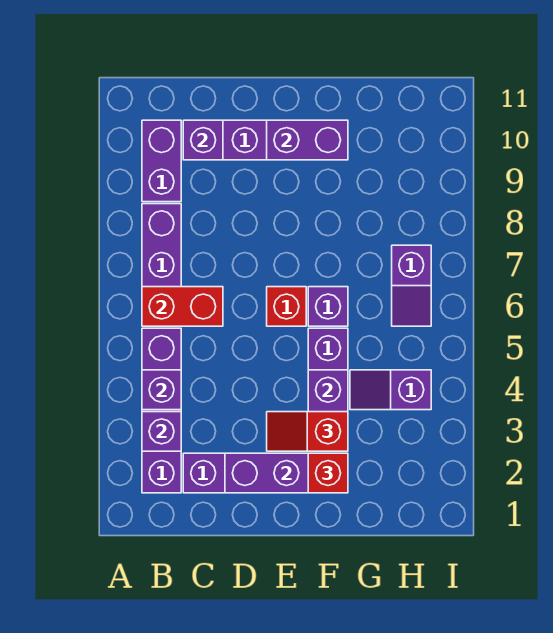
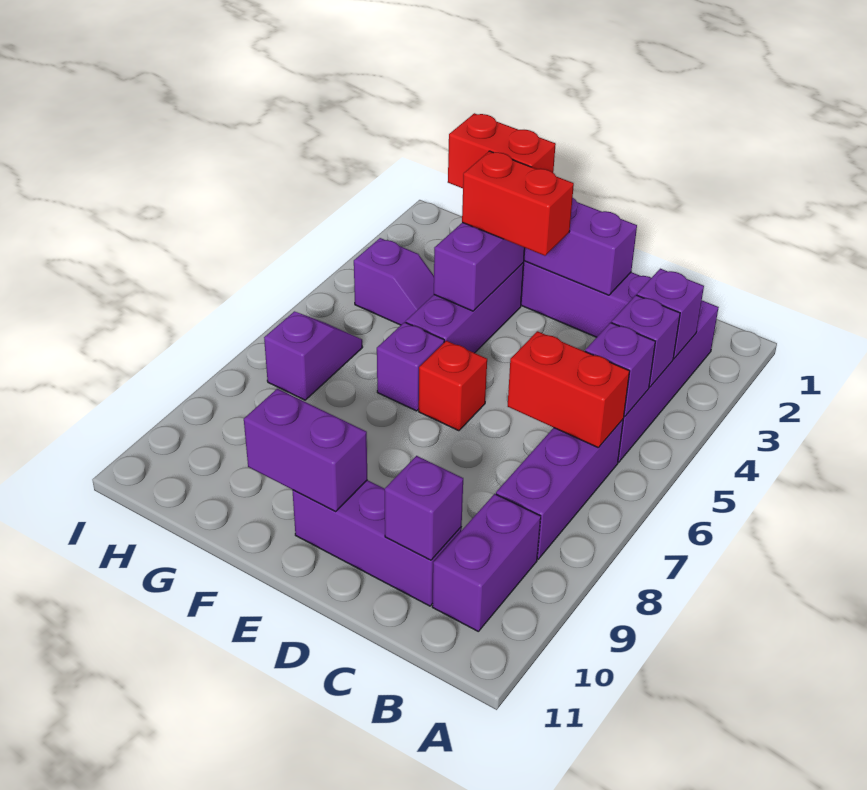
none -> purple brick B5 level 2
red slope E3:F3 level 3 top F -> red brick E3:F3 level 3
red brick F2 level 3 -> red brick F2:G2 level 3

